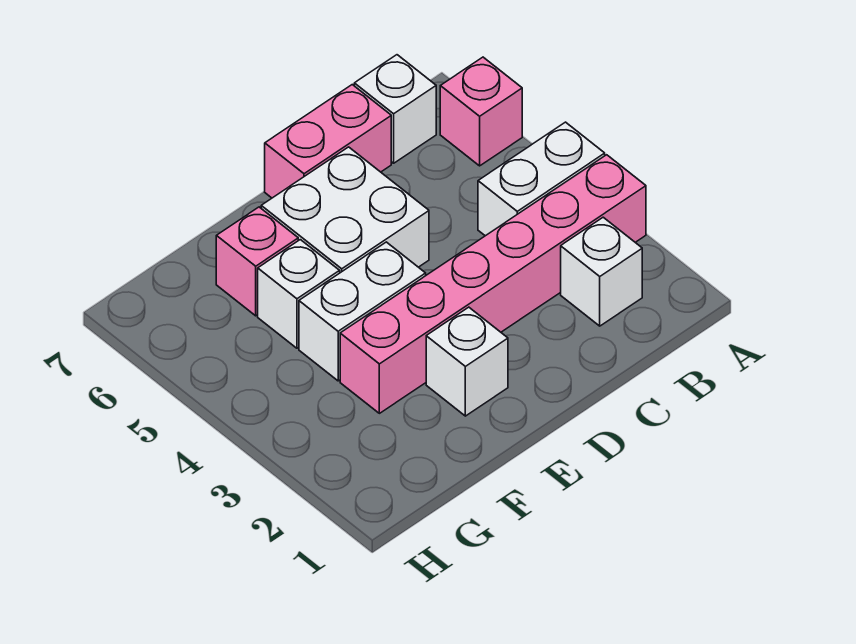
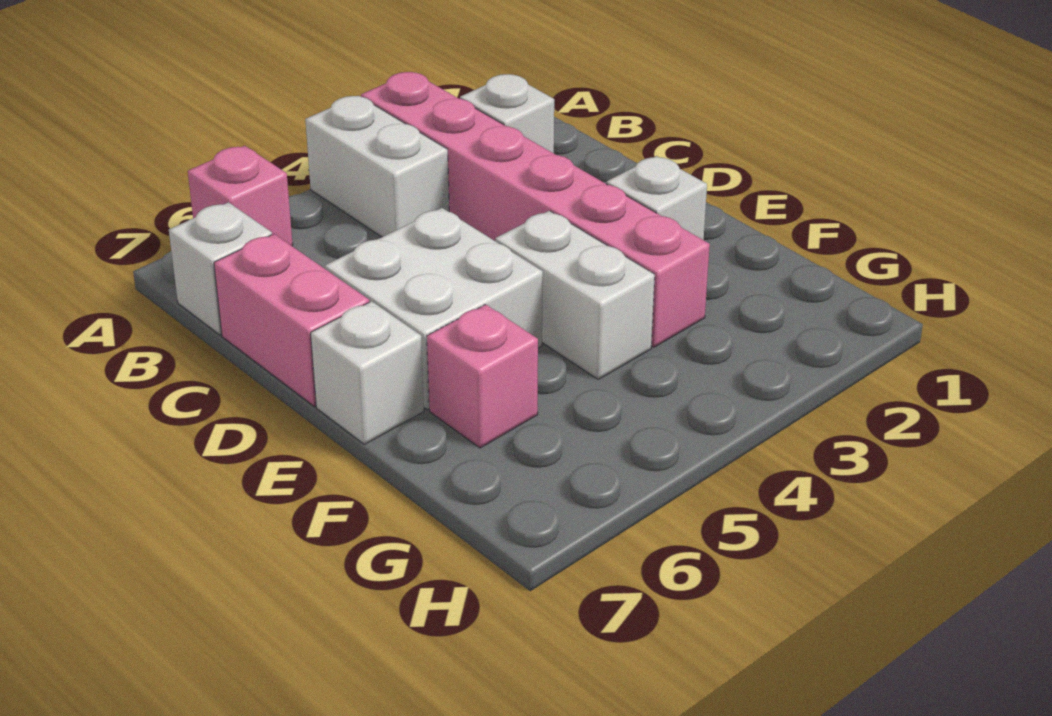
white brick F5 level 1 -> white brick E7 level 1

